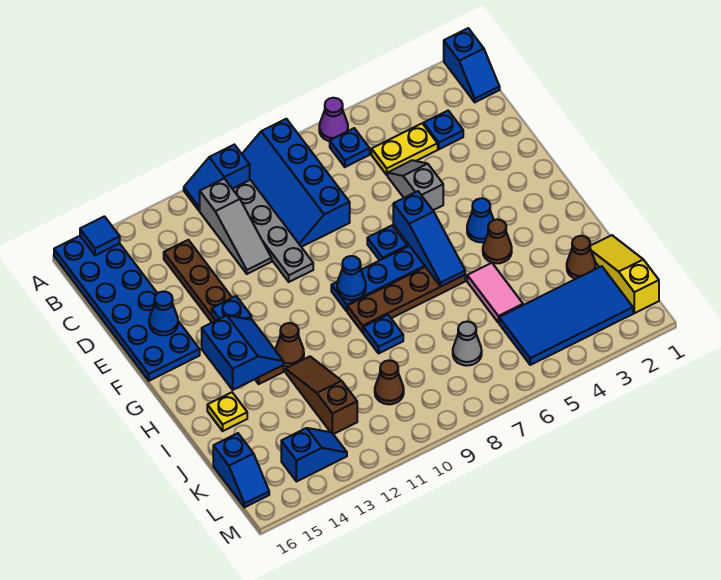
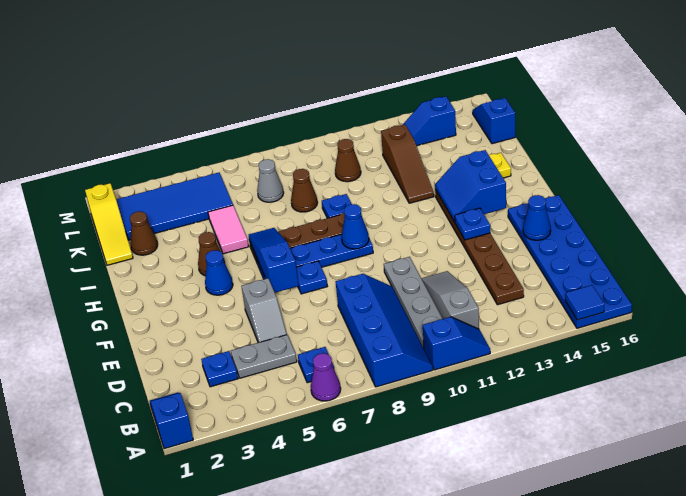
yellow plate C4:C5 level 1 -> grey plate C4:C5 level 1
brown cone H12 level 1 -> brown cone J8 level 1

